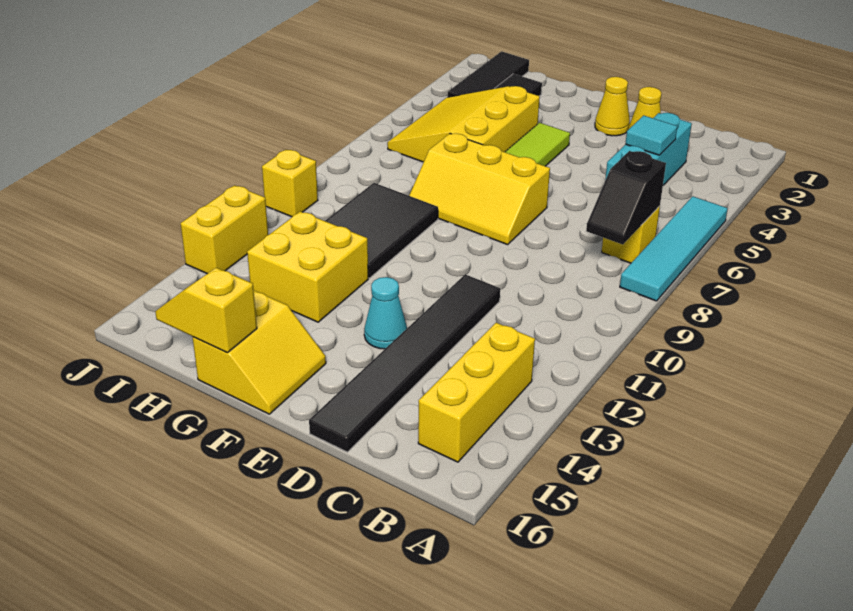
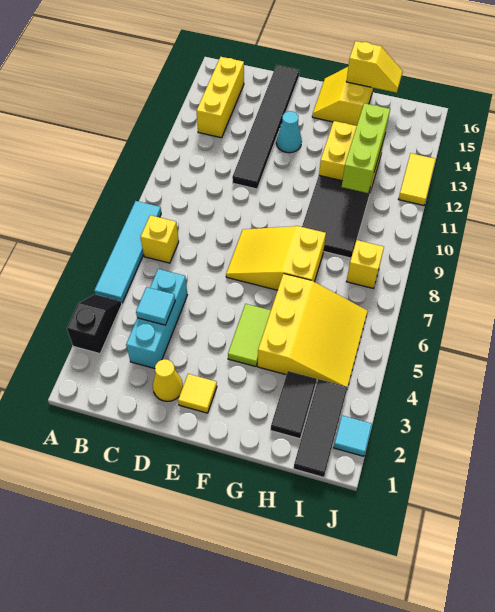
black slope B7:B8 level 2 top 7 -> black slope A3:A4 level 1 top 3
yellow cone E2 level 1 -> yellow tile E2 level 1
yellow slope E7:G8 level 1 top 7 -> yellow slope E7:G8 level 1 top G
none -> lime brick H11:H13 level 2
none -> cyan tile J2 level 1
yellow brick J10 level 1 -> yellow brick I8 level 1
yellow brick J12:J13 level 1 -> yellow tile J12:J13 level 1

